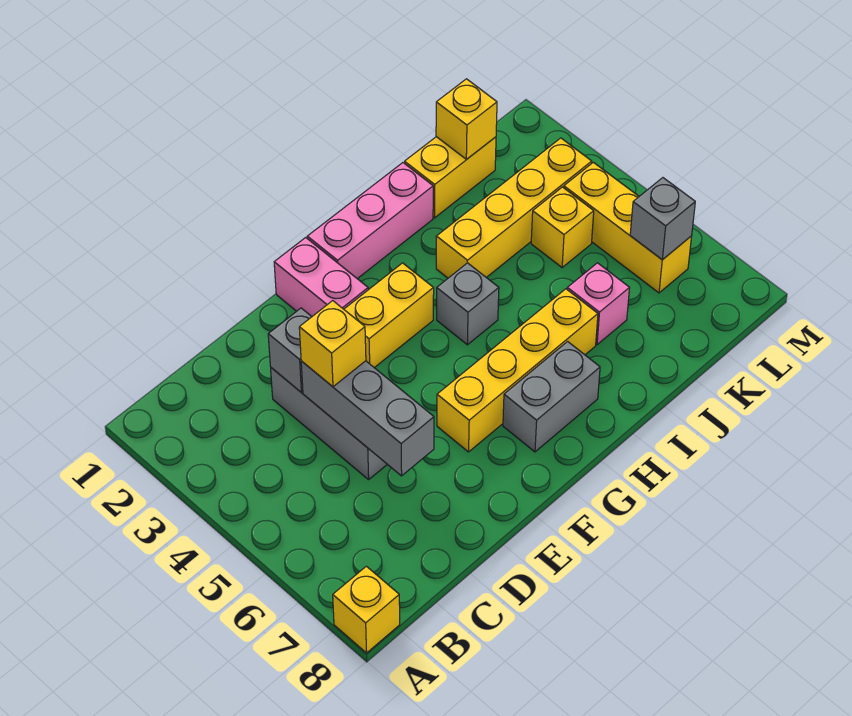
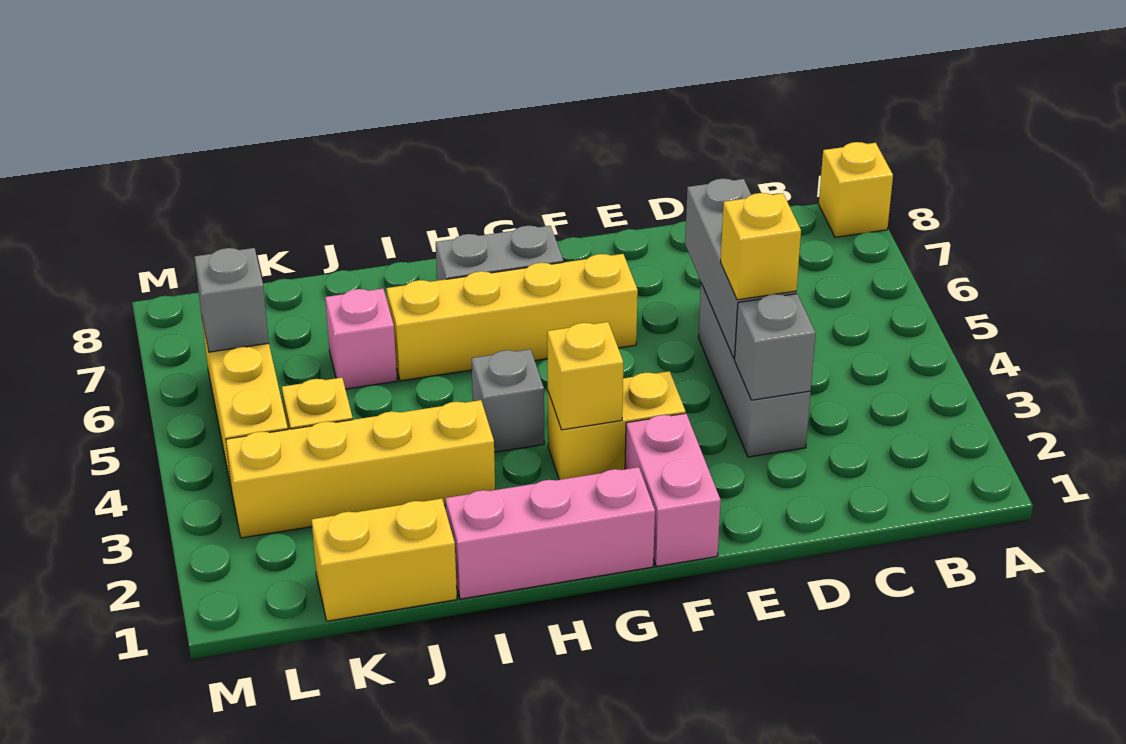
yellow brick K1 level 2 -> yellow brick G3 level 2

